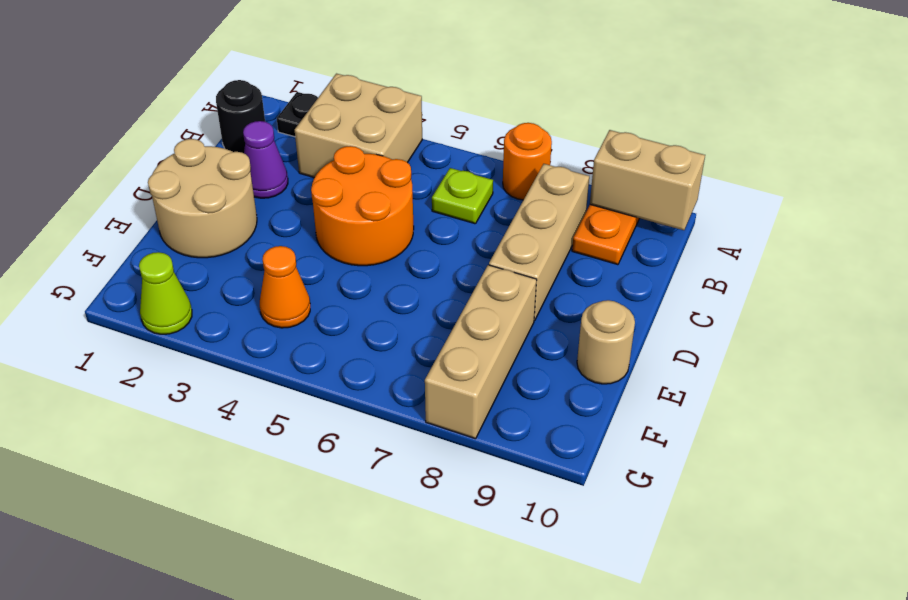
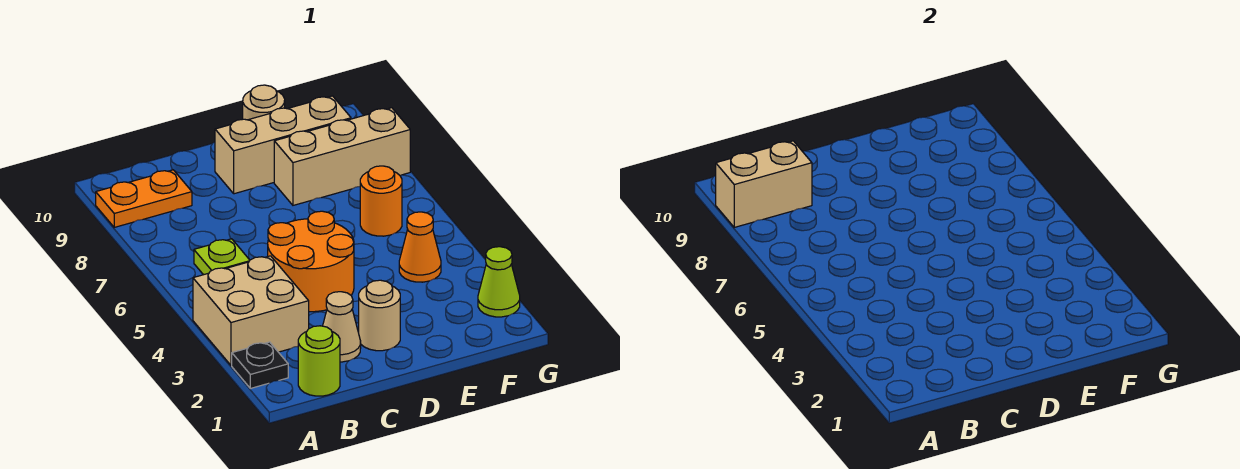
orange round brick A7 level 1 -> orange round brick F6 level 1
tan brick A9:A10 level 2 -> tan brick A9:B9 level 2
black round brick B1 level 1 -> lime round brick B1 level 1
tan brick B8:D8 level 1 -> tan brick D9:F9 level 1
purple cone C2 level 1 -> tan cone C2 level 1
tan round brick D1:E2 level 1 -> tan round brick D2 level 1

